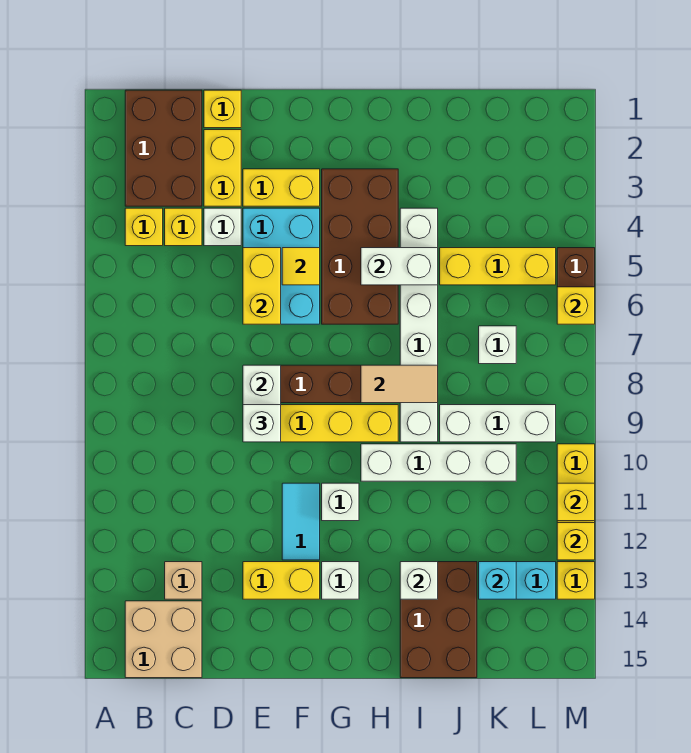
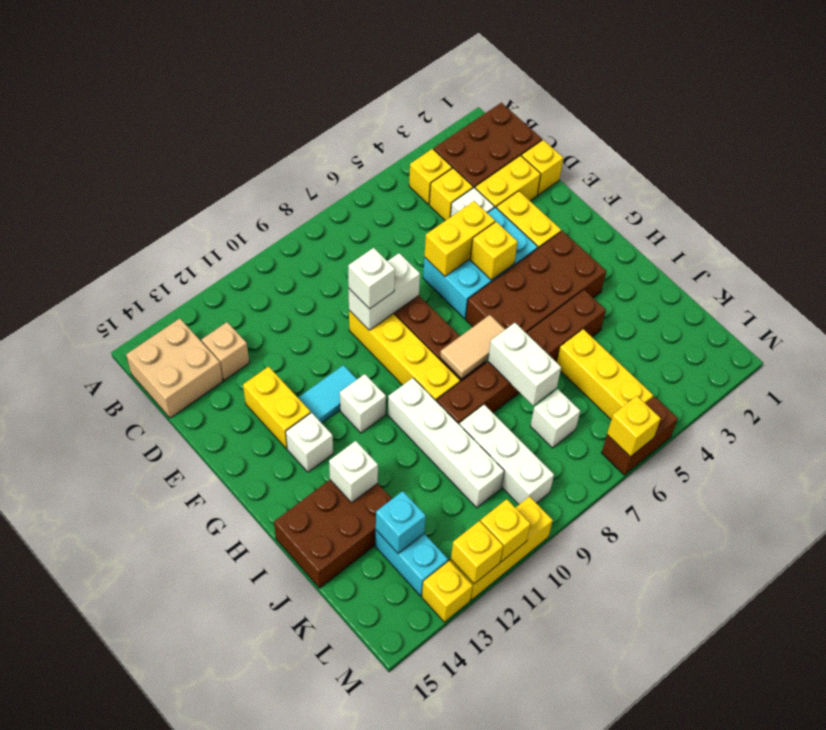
yellow tile F5 level 2 -> yellow brick F5 level 2
white brick H5:I5 level 2 -> white brick I7:J7 level 2
tan tile H8:I8 level 2 -> tan tile H7:H8 level 2
white brick I4:I9 level 1 -> brown brick I4:I9 level 1

